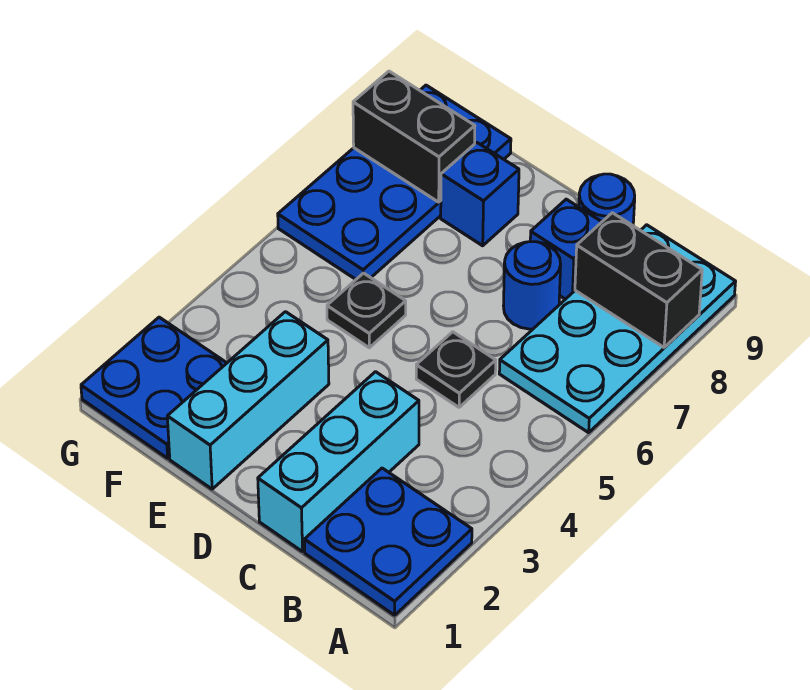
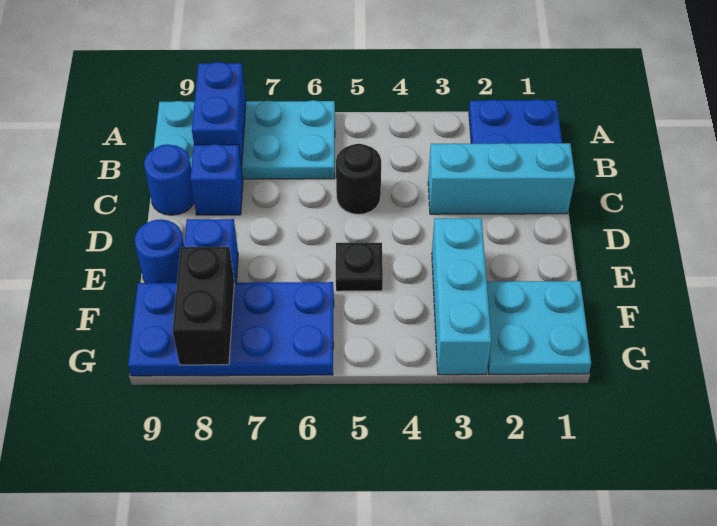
black brick A8:B8 level 2 -> blue brick A8:B8 level 2
black plate C5 level 1 -> black round brick C5 level 1
blue round brick C7 level 1 -> blue round brick E9 level 1
cyan brick E1:E3 level 1 -> cyan brick E3:G3 level 1
blue plate F1:G2 level 1 -> cyan plate F1:G2 level 1

